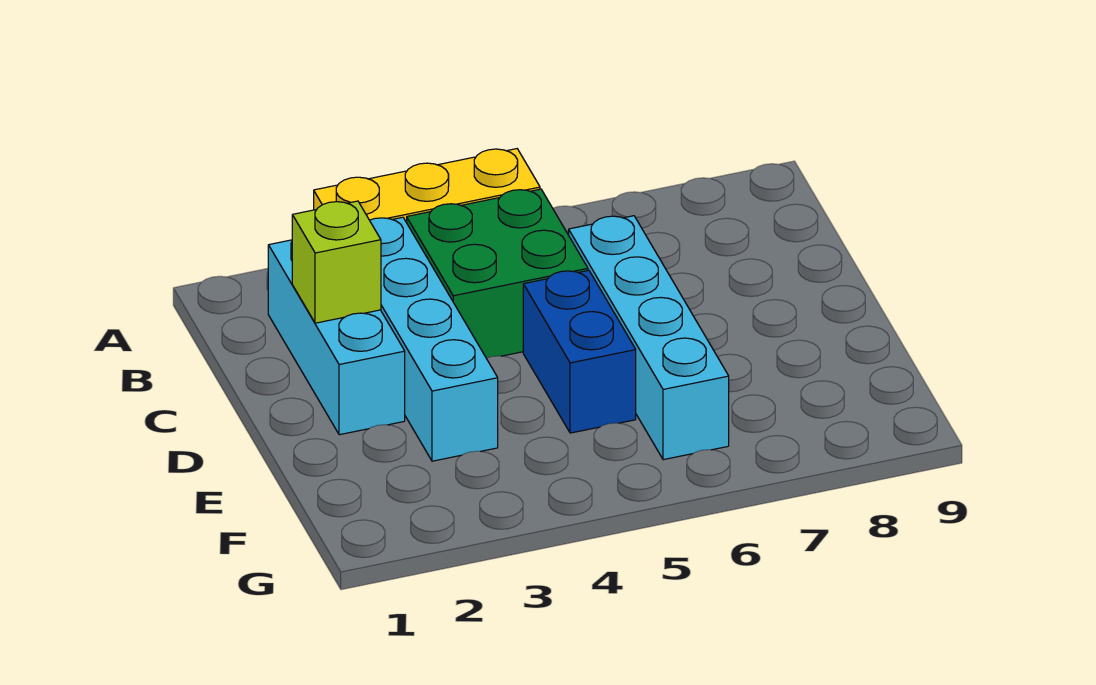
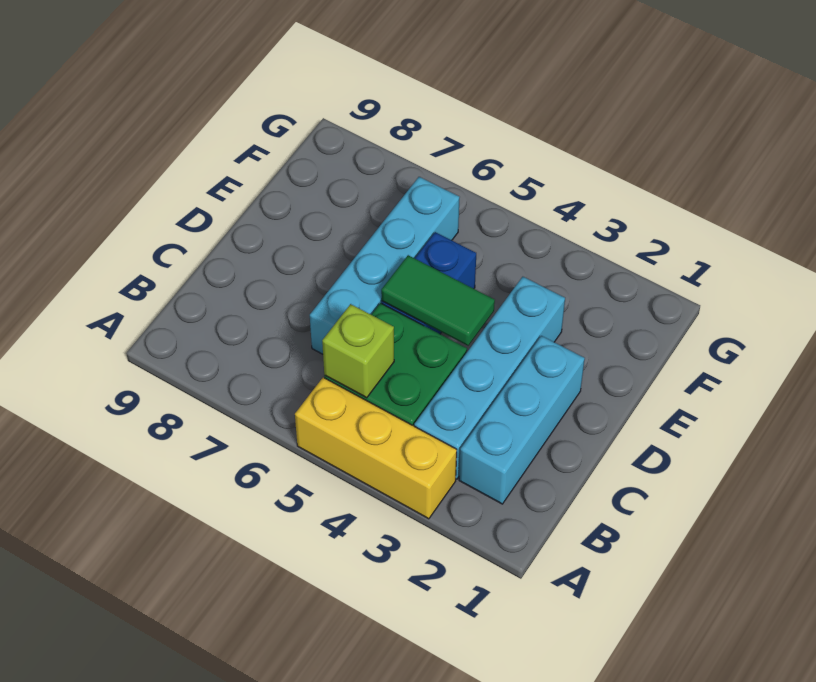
lime brick C2 level 2 -> lime brick B5 level 2
none -> green tile D4:D5 level 2

